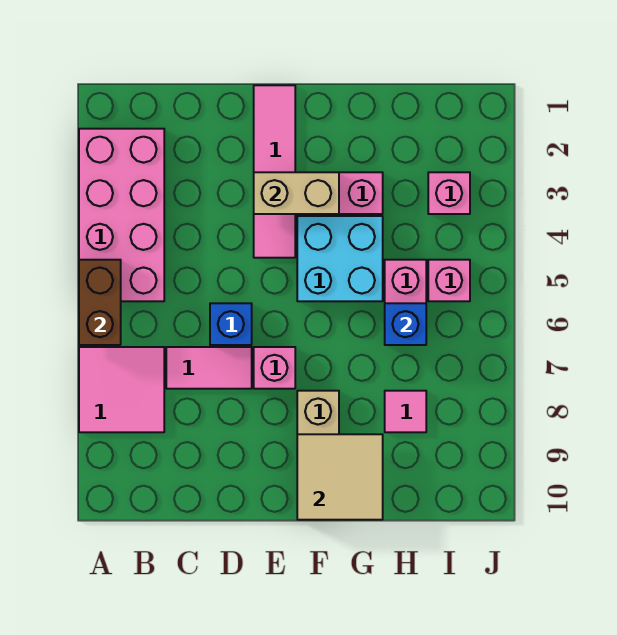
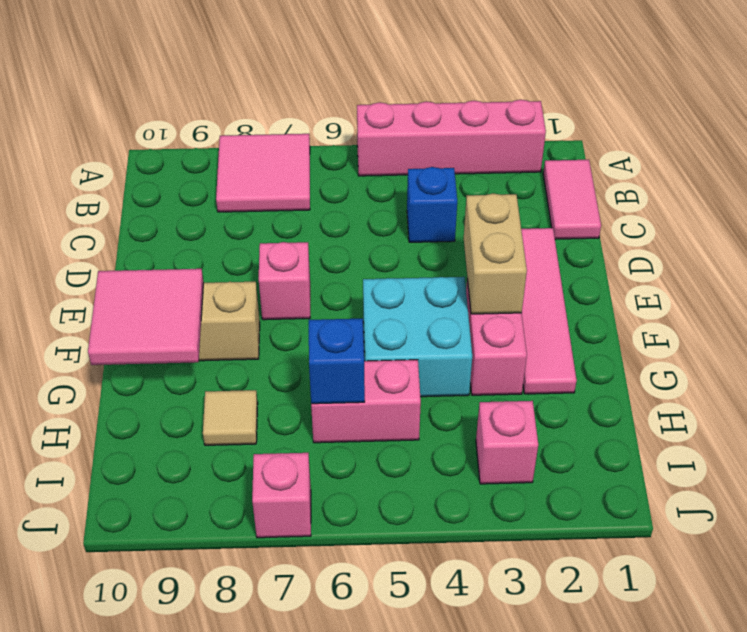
pink brick A2:B5 level 1 -> pink brick A2:A5 level 1
brown brick A5:A6 level 2 -> none
pink tile C7:D7 level 1 -> pink tile B1:C1 level 1
blue brick D6 level 1 -> blue brick C4 level 1
pink tile E1:E4 level 1 -> pink tile D2:G2 level 1
tan tile F9:G10 level 2 -> pink tile F9:G10 level 2
pink tile H8 level 1 -> tan tile H8 level 1
pink brick I5 level 1 -> pink brick J7 level 1

